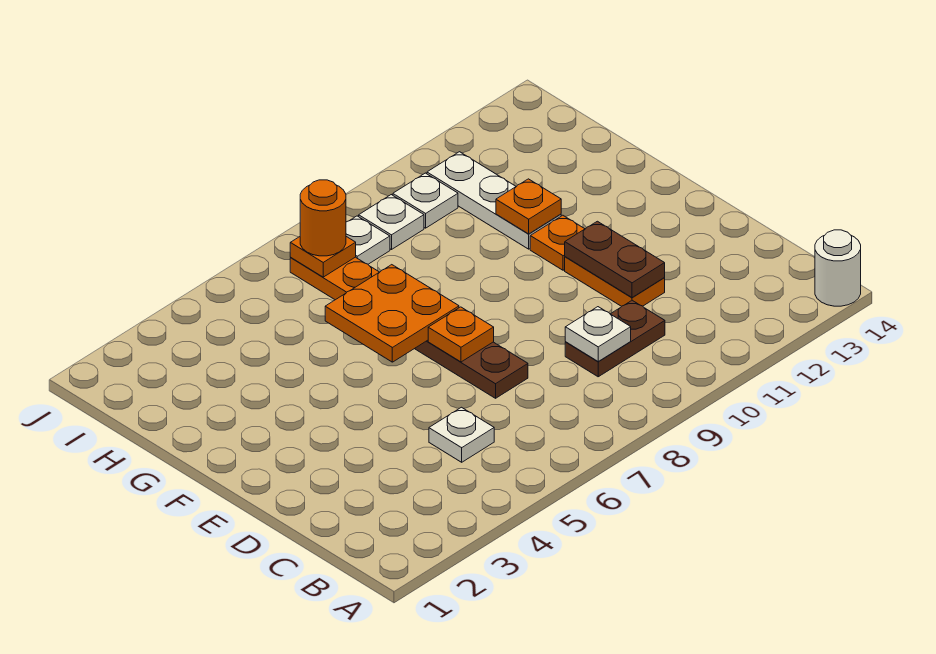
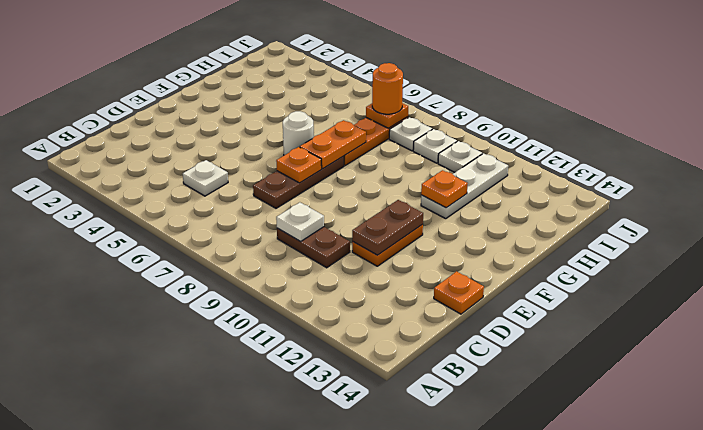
white round brick A14 level 1 -> white round brick F6 level 1
orange plate F6:G7 level 2 -> orange plate F7:G7 level 2
orange plate F11 level 1 -> orange plate D14 level 1

